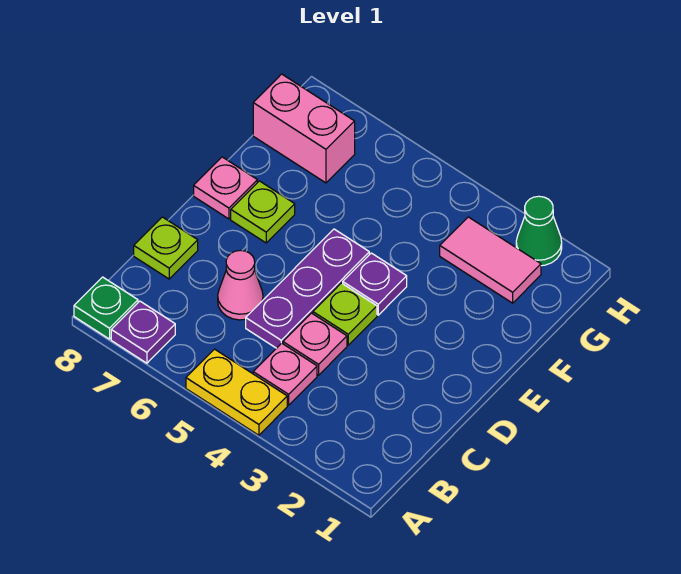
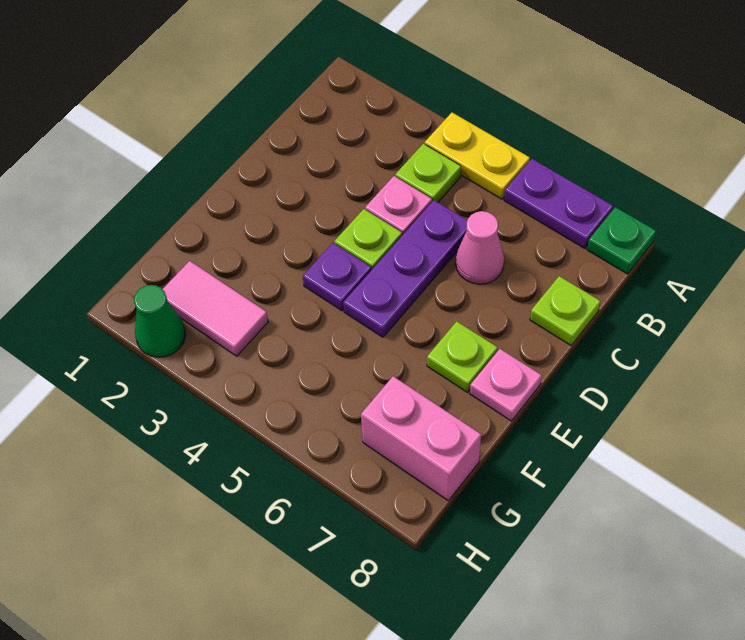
purple plate A7 level 1 -> purple plate A6:A7 level 1
pink plate B4 level 1 -> lime plate B4 level 1

